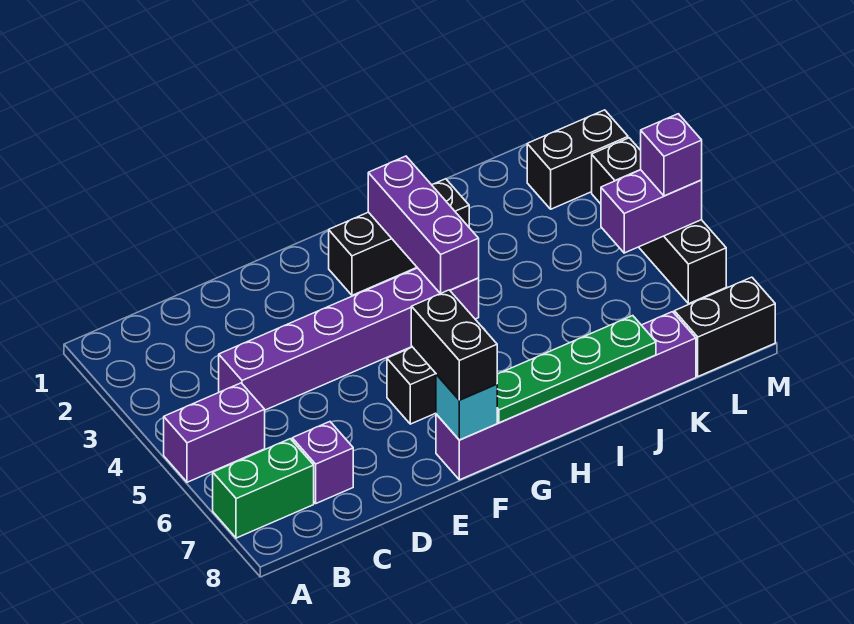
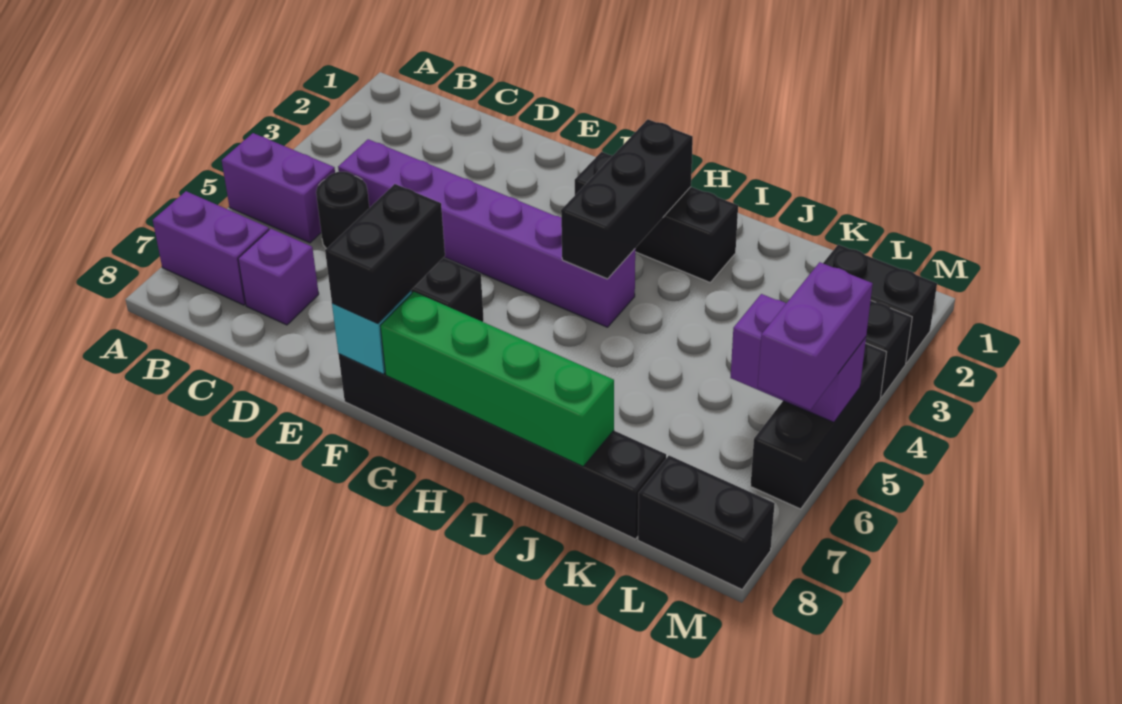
green brick A7:B7 level 1 -> purple brick A7:B7 level 1
none -> black round brick C5 level 1
purple brick F8:K8 level 1 -> black brick F8:K8 level 1
green plate G8:J8 level 2 -> green brick G8:J8 level 2
purple brick H2:H4 level 2 -> black brick H2:H4 level 2
purple brick M5 level 3 -> purple brick M5:M6 level 3

